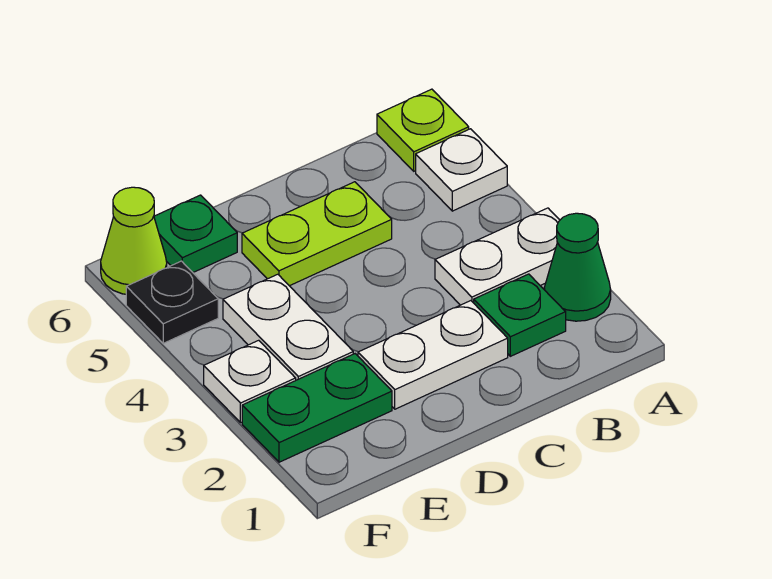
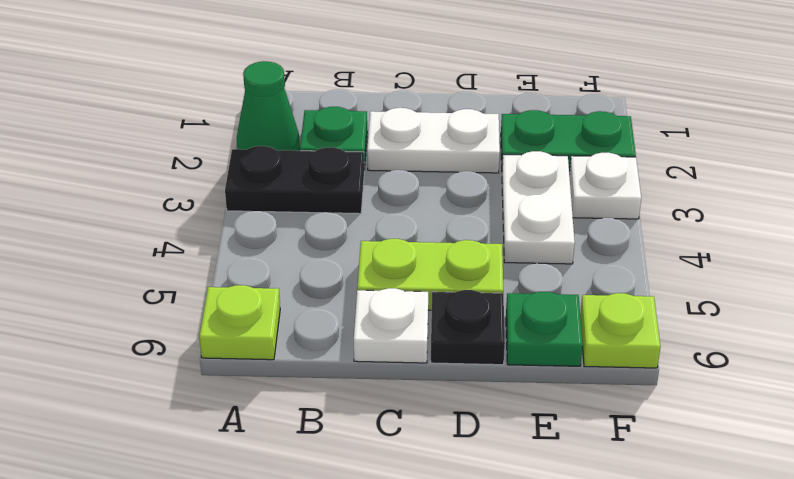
white plate A3:B3 level 1 -> black plate A3:B3 level 1
white plate A5 level 1 -> white plate C6 level 1
black plate F5 level 1 -> black plate D6 level 1
lime cone F6 level 1 -> lime plate F6 level 1

